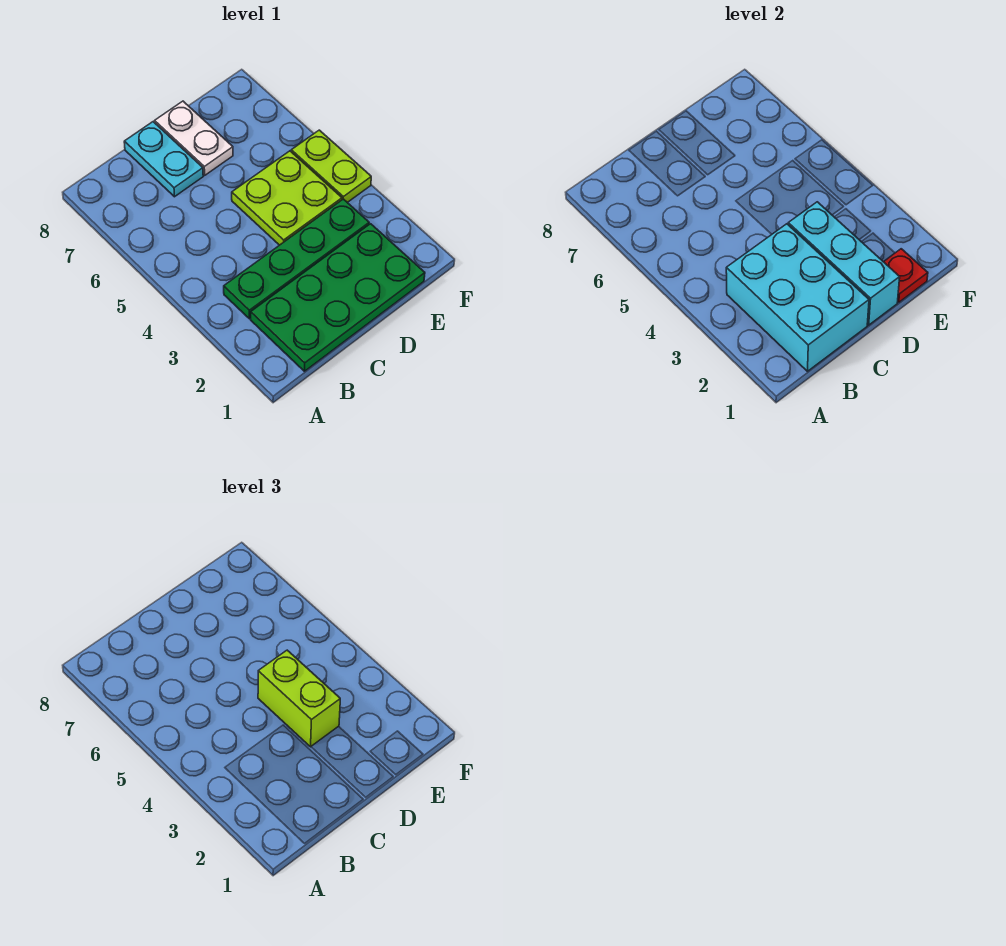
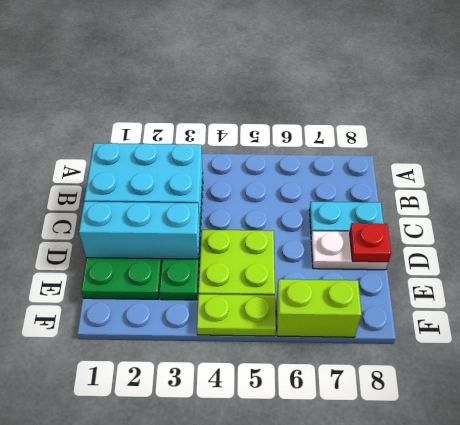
lime brick D3:D4 level 3 -> lime brick F6:F7 level 1
red plate E1 level 2 -> red plate D8 level 2

